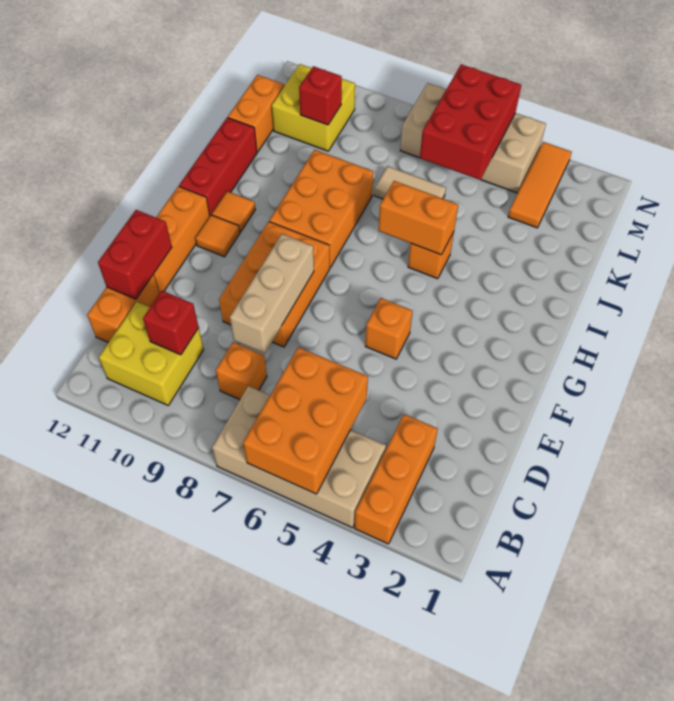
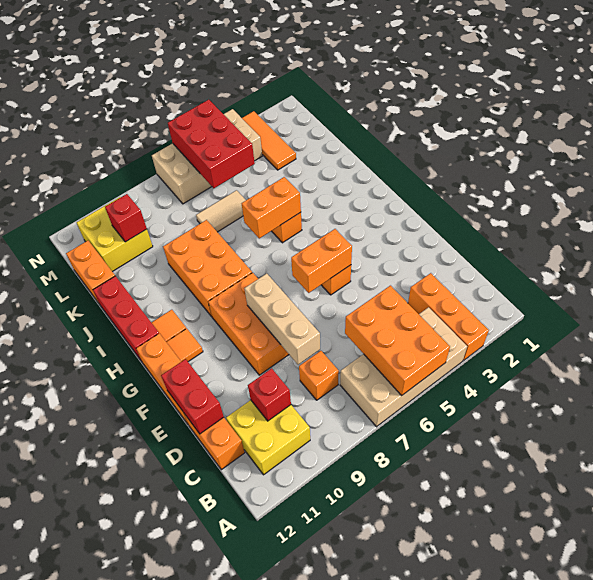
none -> orange brick F5:F6 level 2

